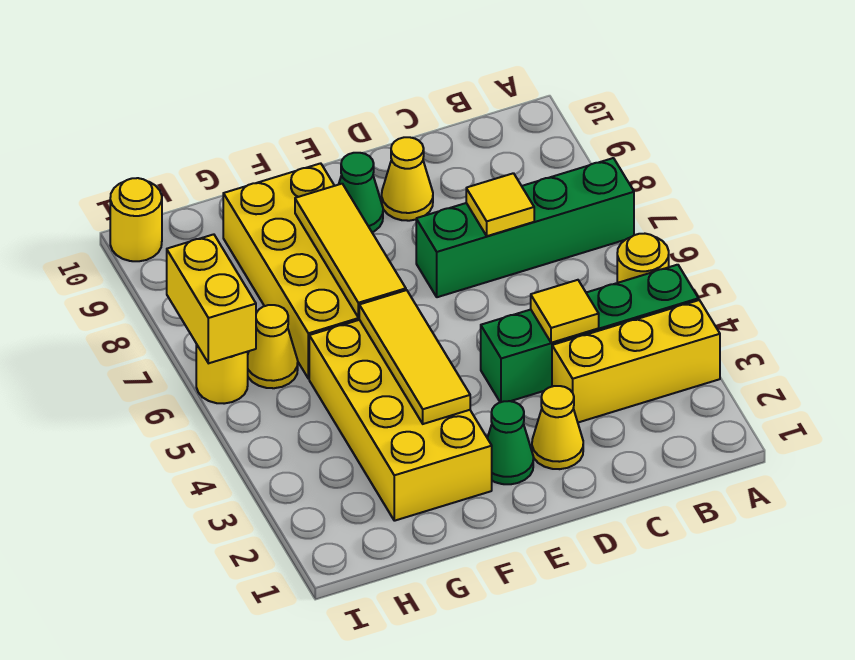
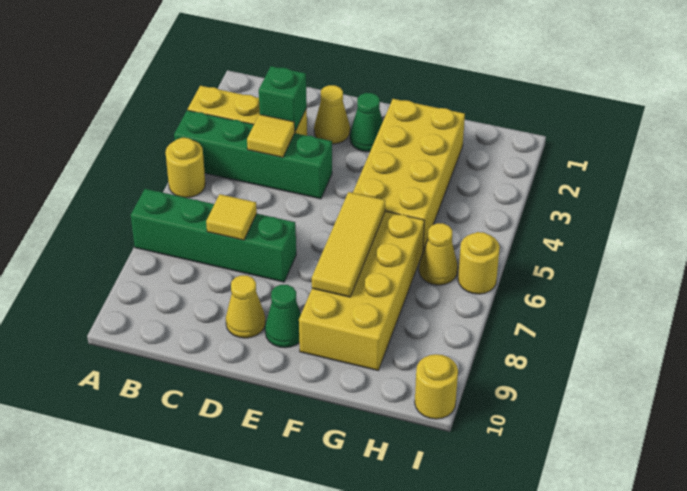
none -> green brick C3 level 2
yellow tile F3:F5 level 2 -> none
yellow brick I6:I7 level 2 -> none

